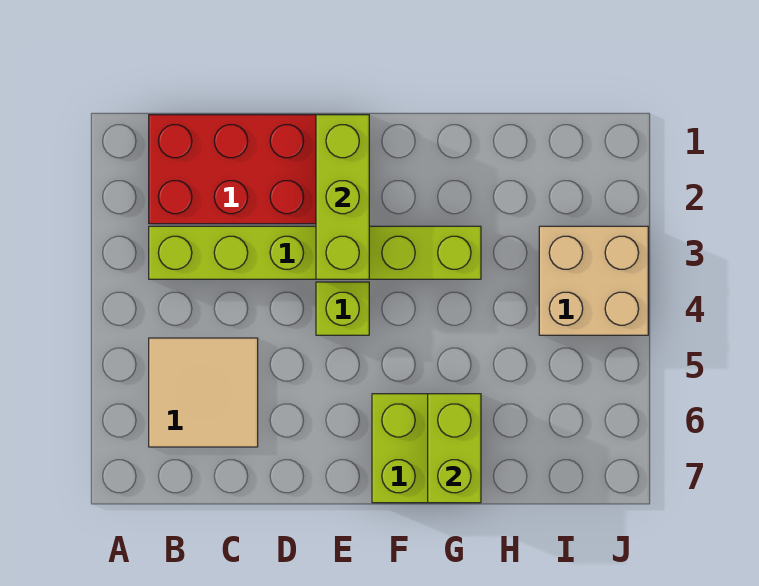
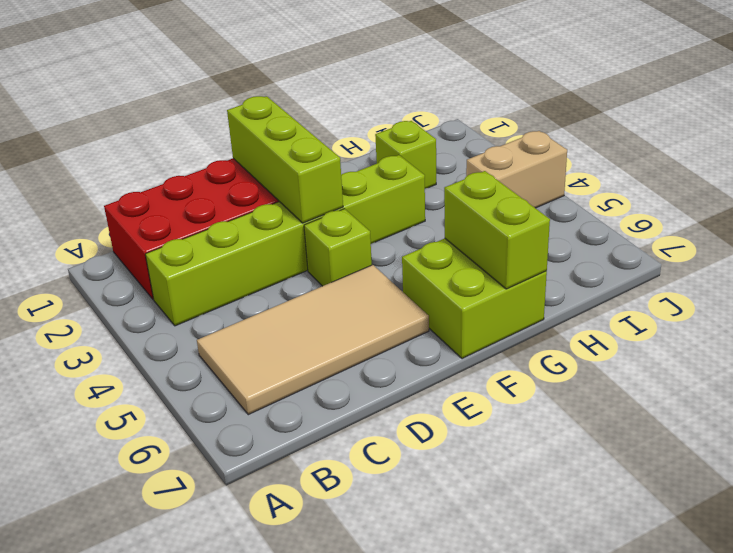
tan tile B5:C6 level 1 -> tan tile B5:E6 level 1
none -> lime brick H2 level 1
tan brick I3:J4 level 1 -> tan brick I4:J4 level 1

